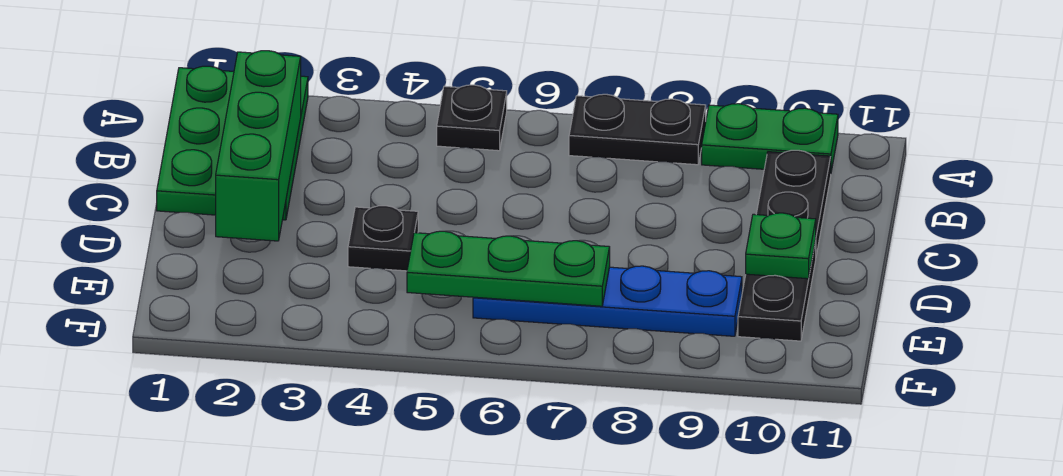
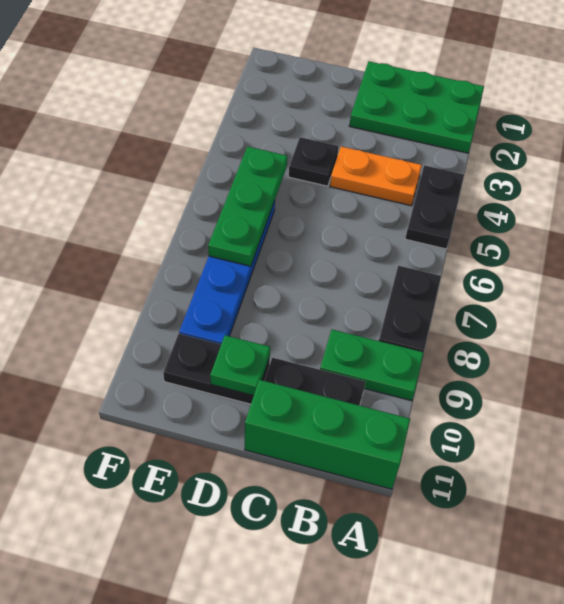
black plate A5 level 1 -> black plate A4:A5 level 1
green plate A9:A10 level 1 -> green plate A9:B9 level 1
green brick B2:D2 level 2 -> green brick A11:C11 level 1
none -> orange plate B4:C4 level 1

